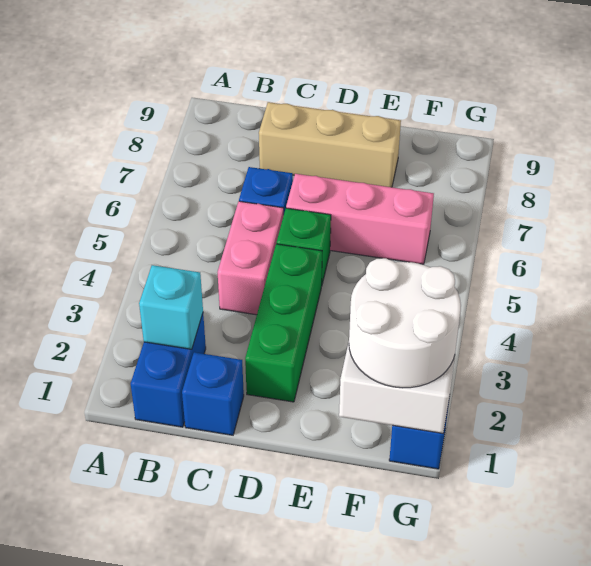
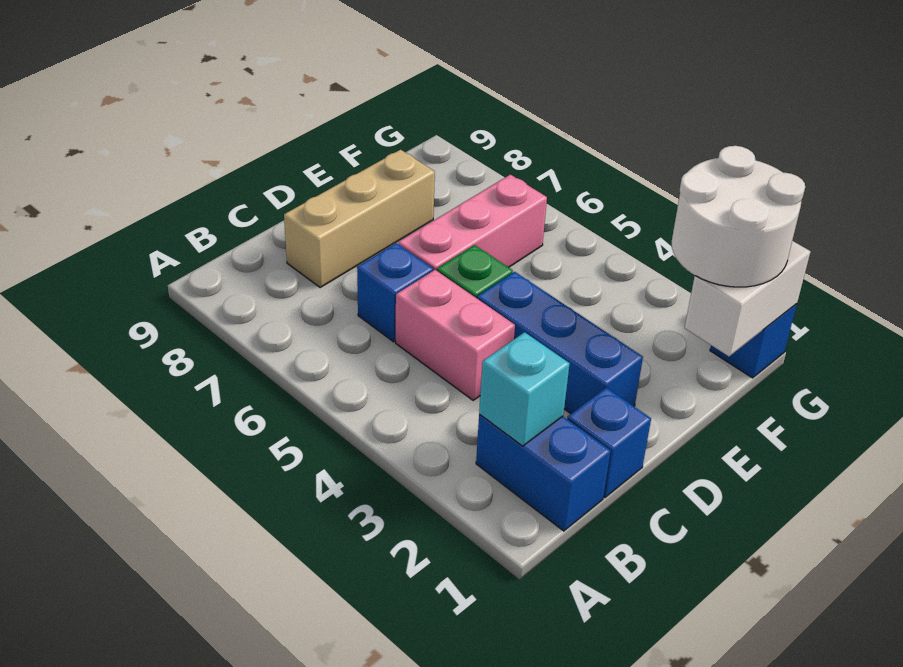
green brick D2:D4 level 1 -> blue brick D2:D4 level 1

